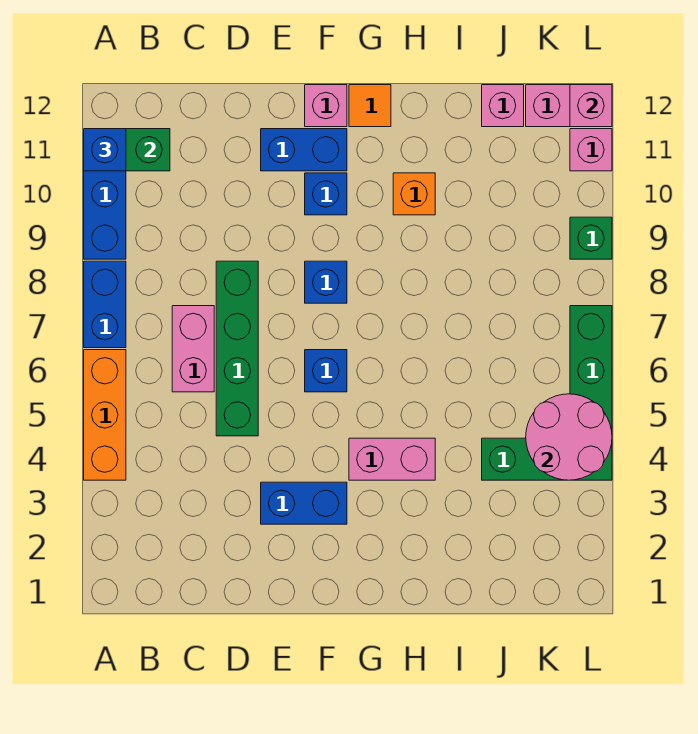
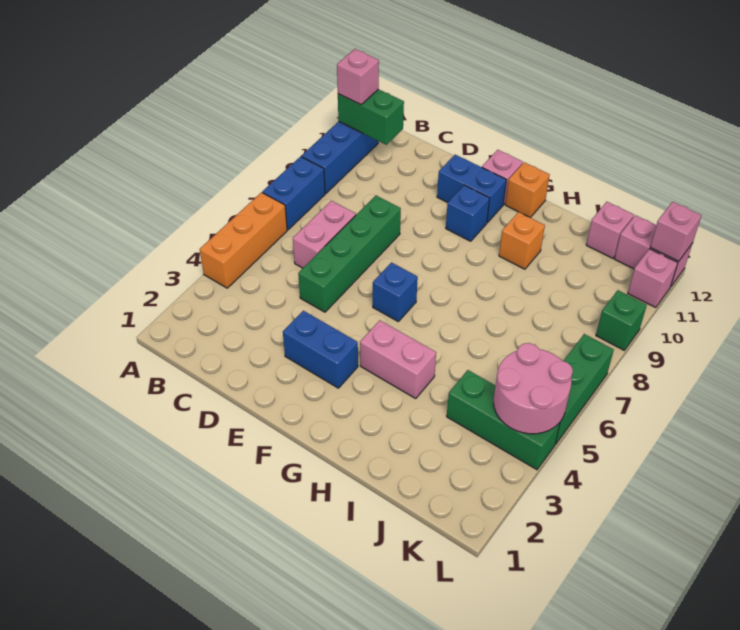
blue brick A11 level 3 -> pink brick A11 level 3
blue brick F8 level 1 -> none
orange tile G12 level 1 -> orange brick G12 level 1

